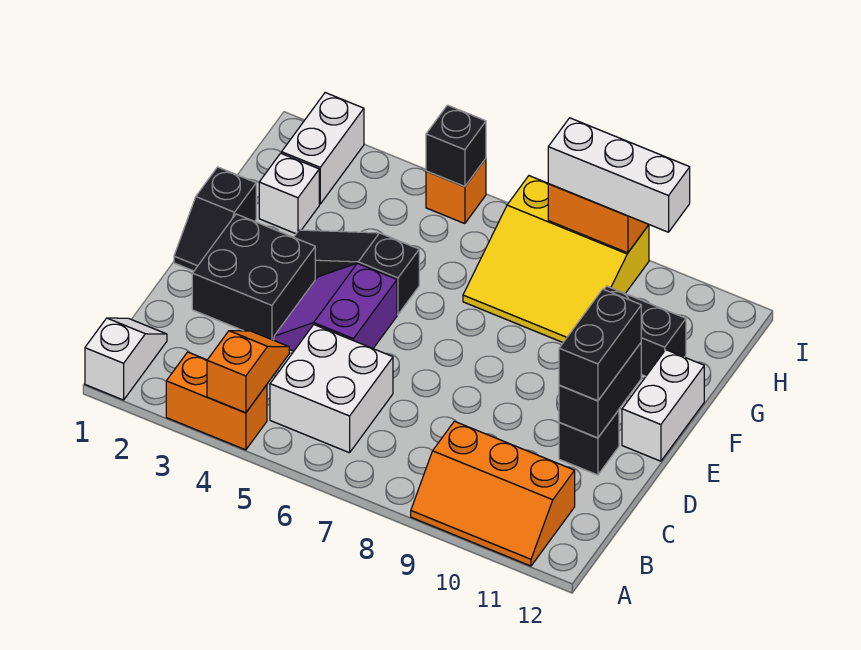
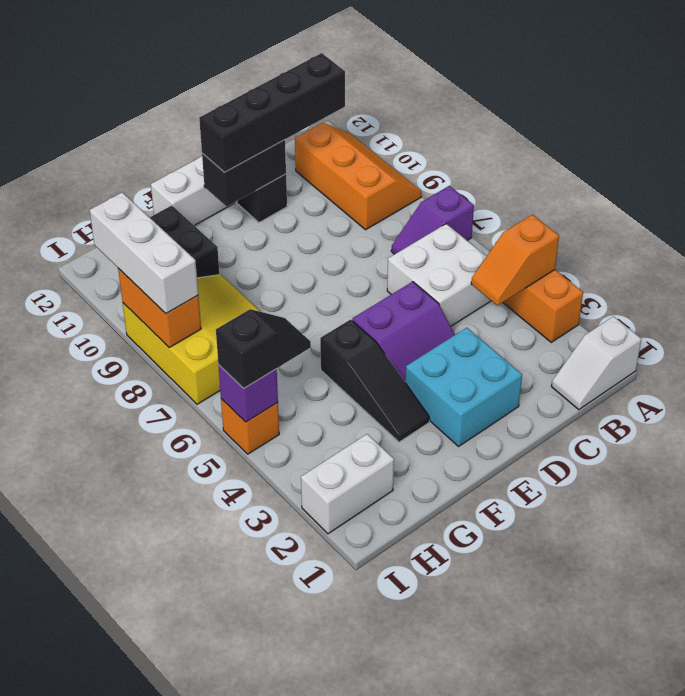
none -> purple slope A7:B7 level 1 top A
black brick D2:E3 level 1 -> cyan brick D2:E3 level 1
black brick D11:E11 level 3 -> black brick B11:E11 level 3
black slope E1:F1 level 1 top F -> black slope H5:I5 level 3 top I
white brick G2 level 1 -> none
black brick I5 level 2 -> purple brick I5 level 2

